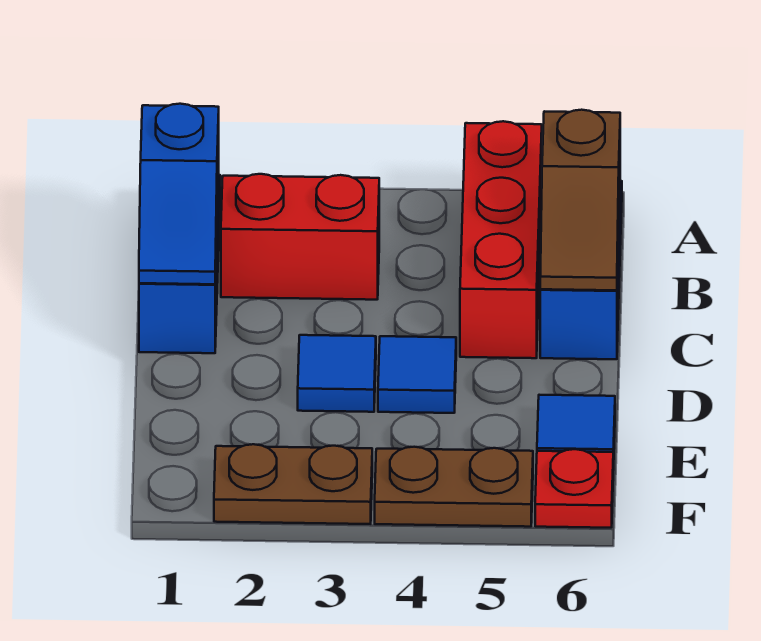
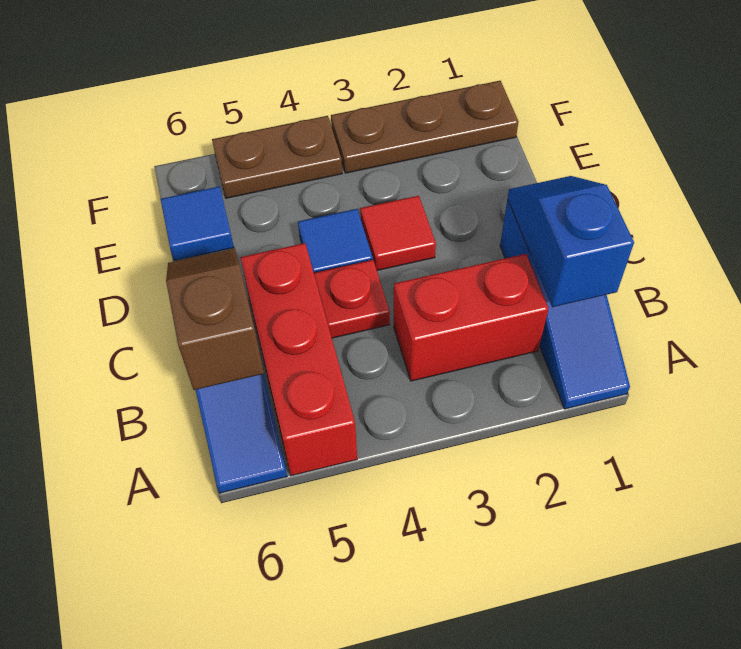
blue tile D3 level 1 -> red tile D3 level 1
brown plate F2:F3 level 1 -> brown plate F1:F3 level 1
red plate F6 level 1 -> red plate C4 level 1

